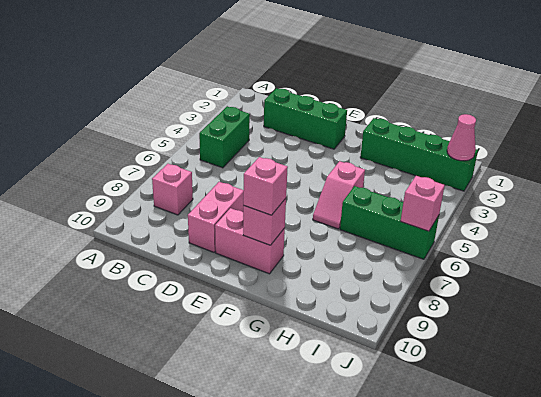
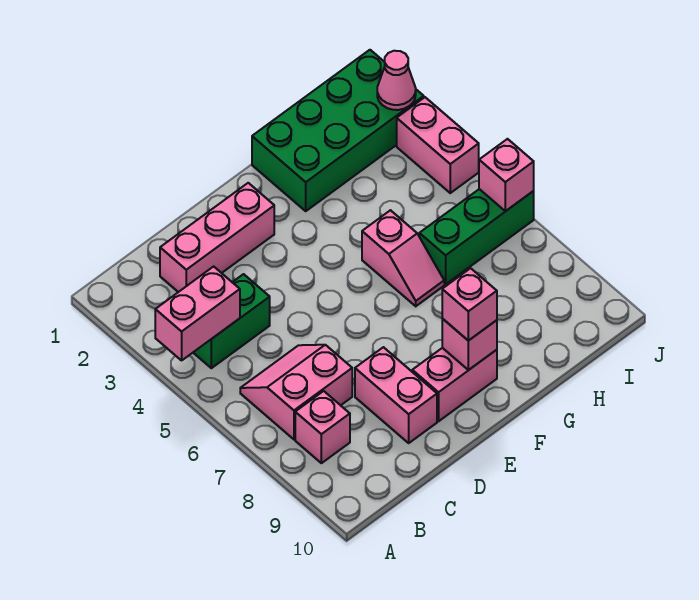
none -> pink brick A4:B4 level 2
green brick B4:B5 level 1 -> green brick B4:C4 level 1
none -> pink slope B6:C7 level 1 top 7
green brick C2:E2 level 1 -> pink brick C2:E2 level 1
green brick G2:J2 level 1 -> green brick G1:J2 level 1
none -> pink brick J3:J4 level 1

